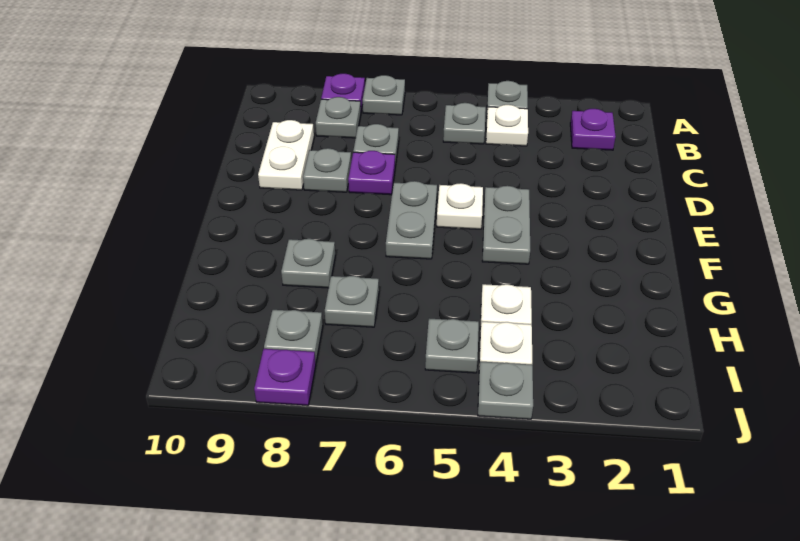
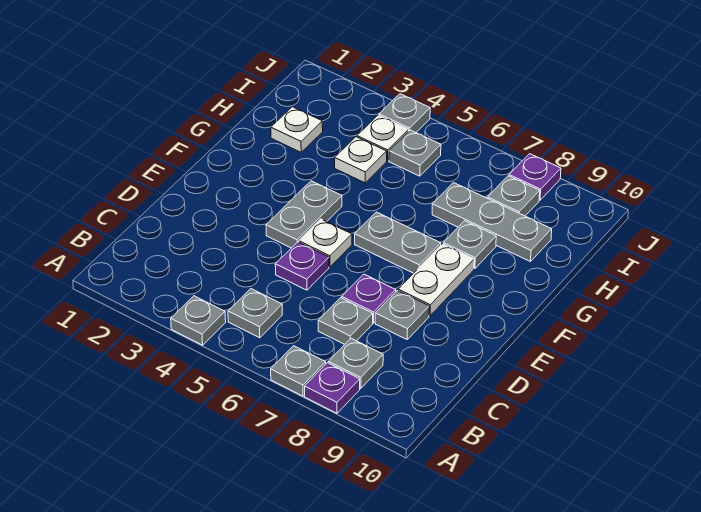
purple plate B2 level 1 -> purple plate D5 level 1
white plate B4 level 1 -> white plate H2 level 1
white plate C9:D9 level 1 -> white plate E8:F8 level 1
grey plate E6:F6 level 1 -> grey plate F6:F7 level 1
grey plate H7 level 1 -> grey plate H7:H9 level 1

